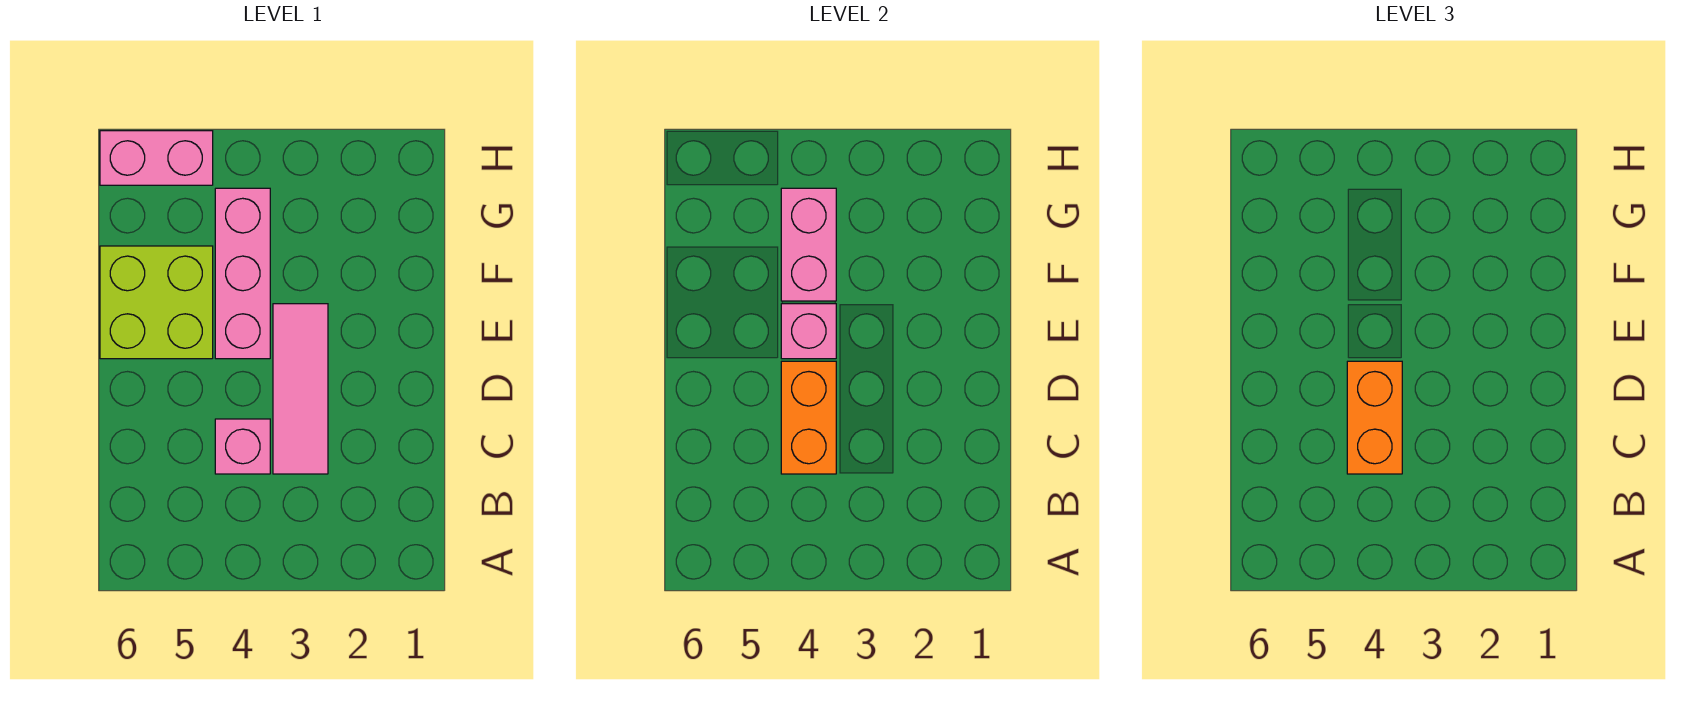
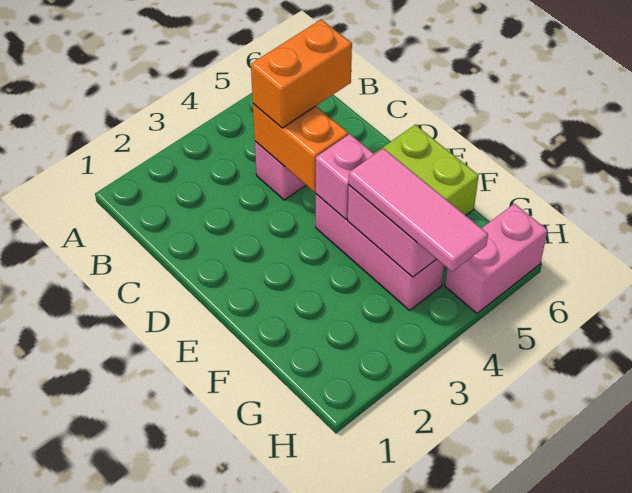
pink tile C3:E3 level 1 -> pink tile F4:H4 level 3
orange brick C4:D4 level 3 -> orange brick C4:C5 level 3

